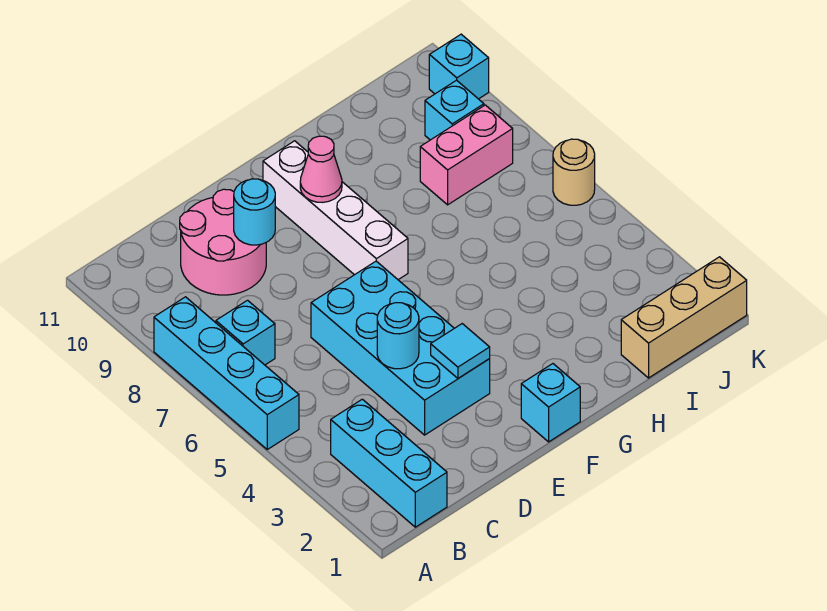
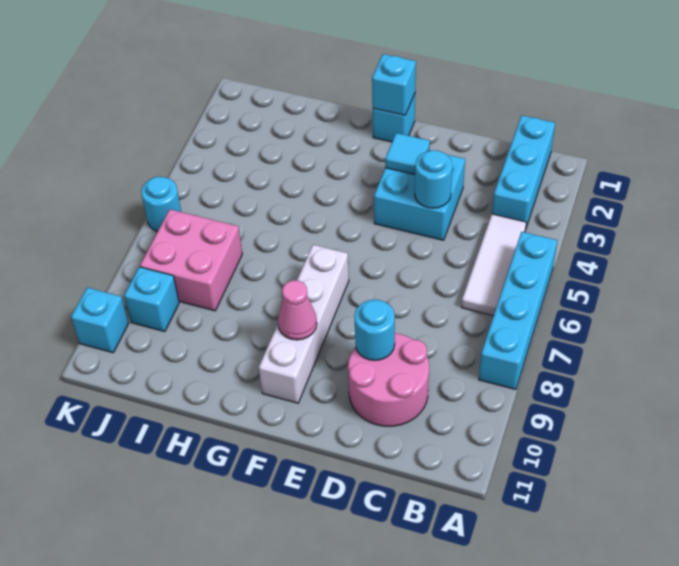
none -> white tile B4:B6 level 1
cyan brick B7 level 1 -> cyan brick F1 level 2
cyan brick D3:E6 level 1 -> cyan brick D3:E4 level 1
tan brick I1:K1 level 1 -> none
pink brick I8:J8 level 1 -> pink brick I7:J8 level 1
tan round brick K6 level 1 -> cyan round brick K6 level 1

